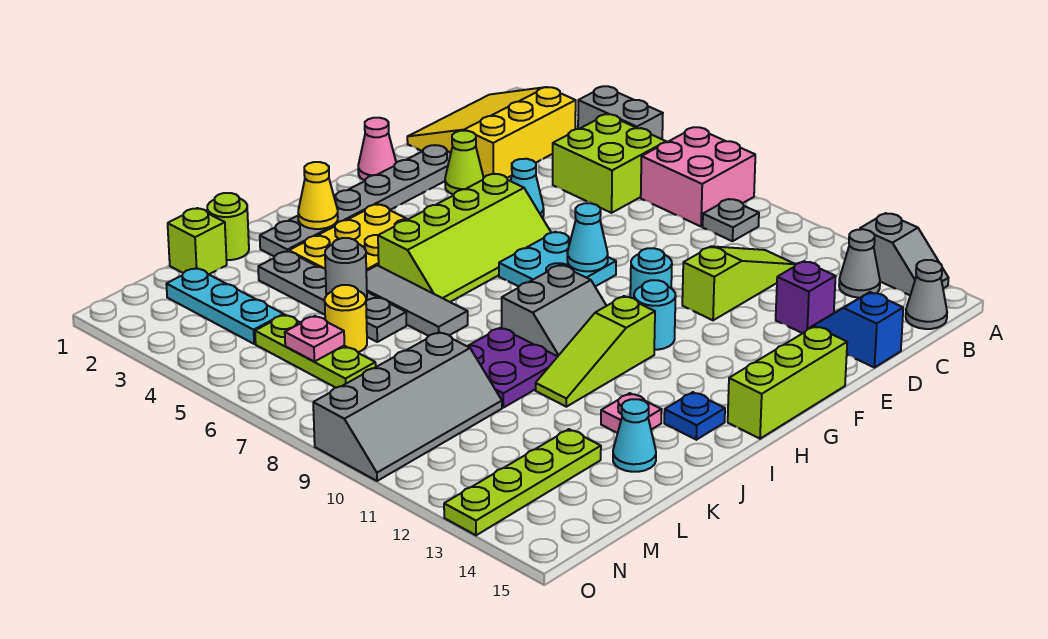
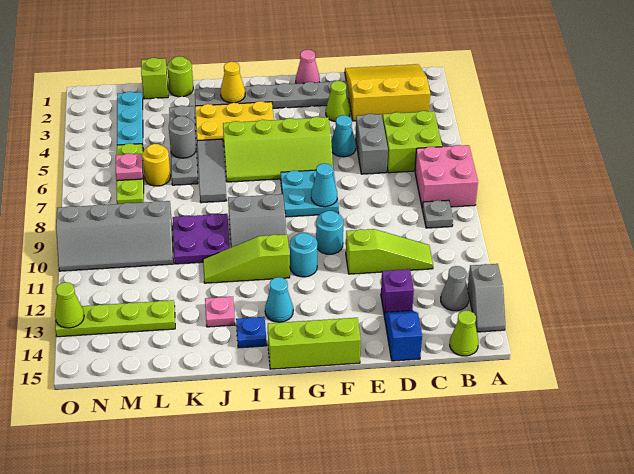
grey brick A4:A5 level 1 -> grey brick D5:D6 level 1
grey cone B15 level 1 -> lime cone B15 level 1
cyan cone K14 level 1 -> cyan cone H13 level 1
none -> lime cone O13 level 2

